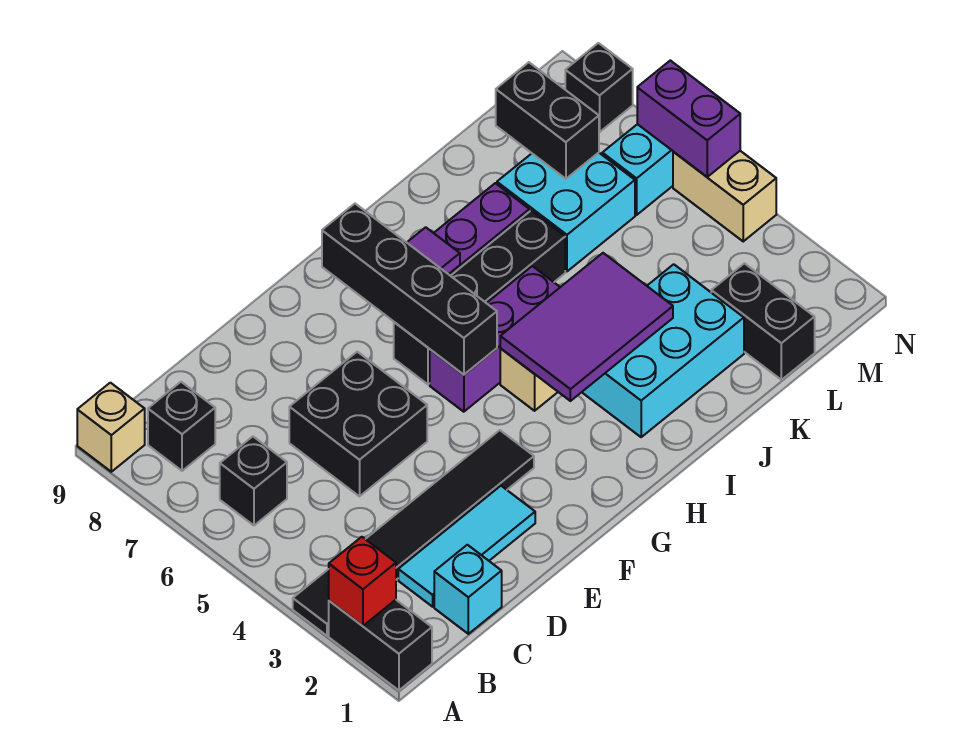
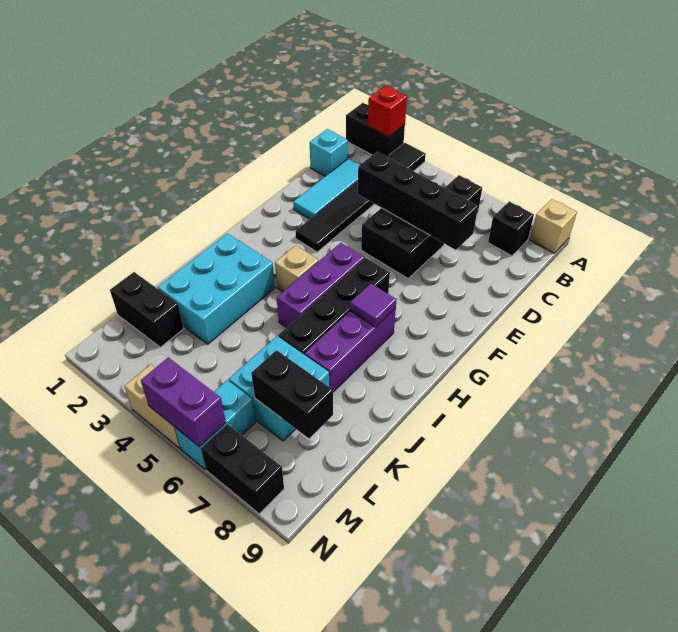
black brick G5:G8 level 2 -> black brick D4:D7 level 2
purple tile H3:J4 level 2 -> none
black brick N8 level 1 -> black brick N7:N8 level 1

